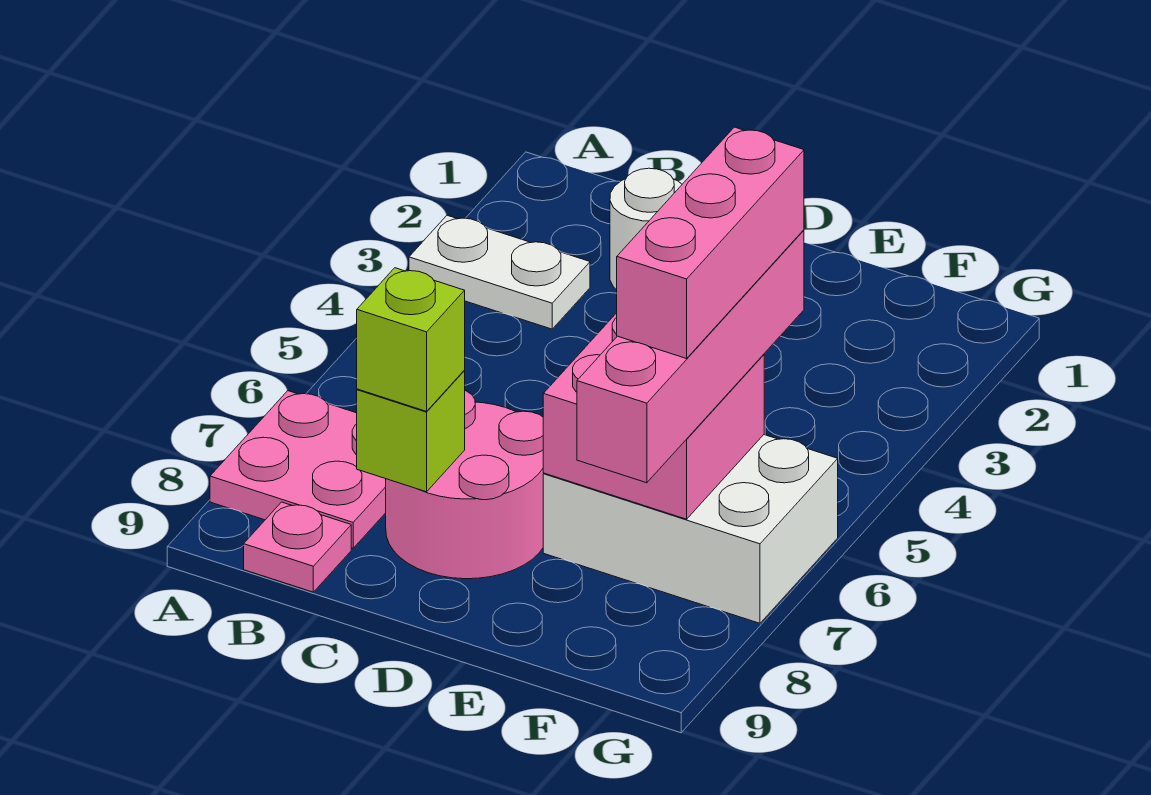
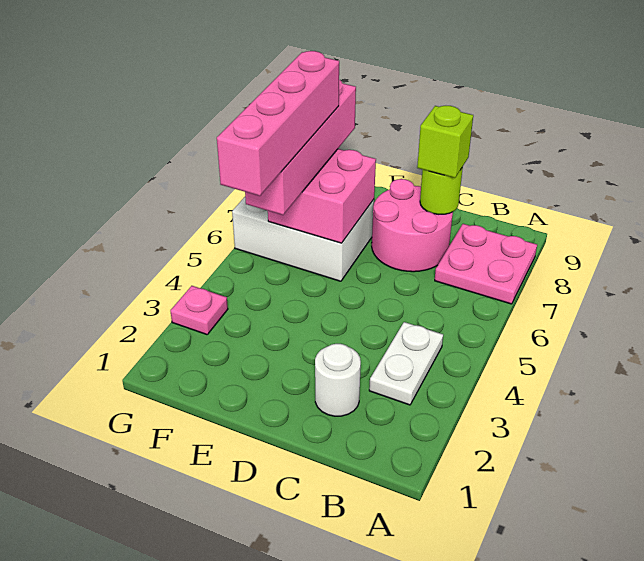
white plate A3:B3 level 1 -> white plate B3:B4 level 1
pink plate B9 level 1 -> pink plate G3 level 1
lime brick C8 level 2 -> lime round brick C8 level 2
pink brick F5:F7 level 4 -> pink brick F4:F7 level 4

